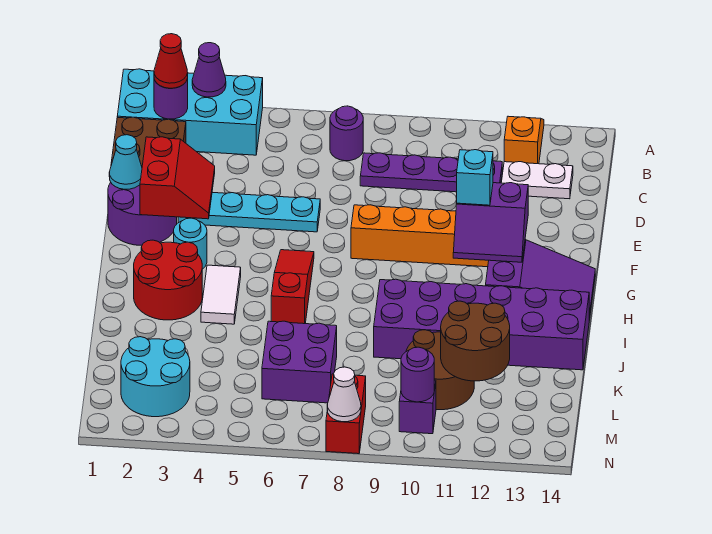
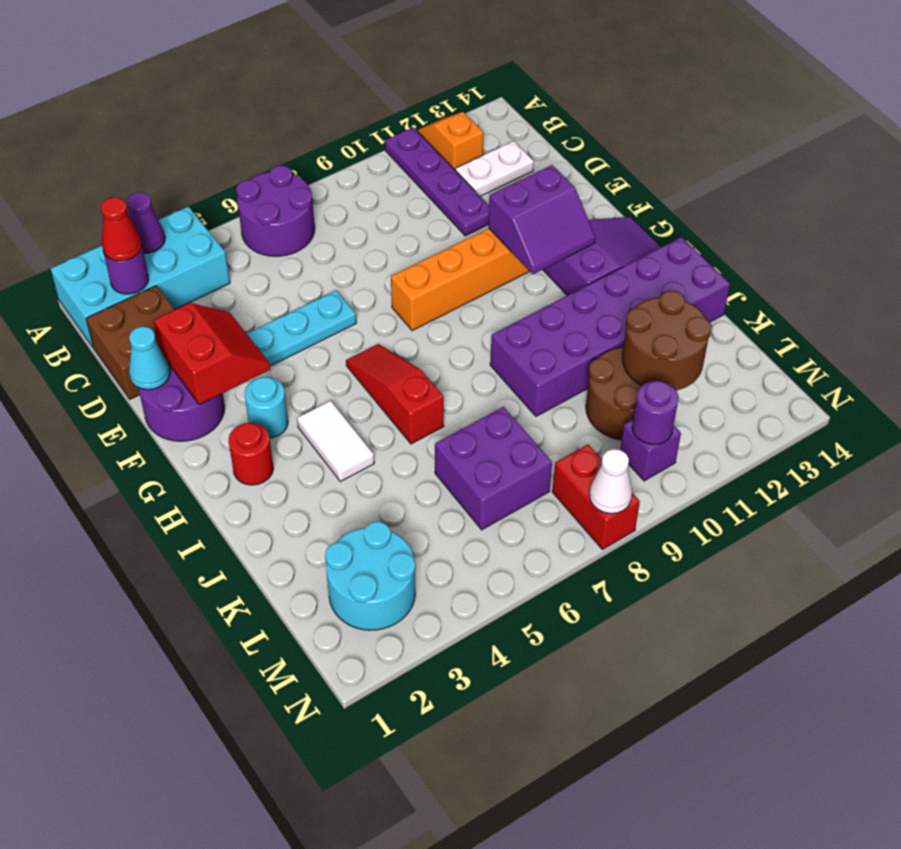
purple round brick B7 level 1 -> purple round brick A6:B7 level 1
purple plate C8:C11 level 1 -> purple plate A11:D11 level 1
cyan brick F11 level 3 -> none
red round brick H2:I3 level 1 -> red round brick H2 level 1

